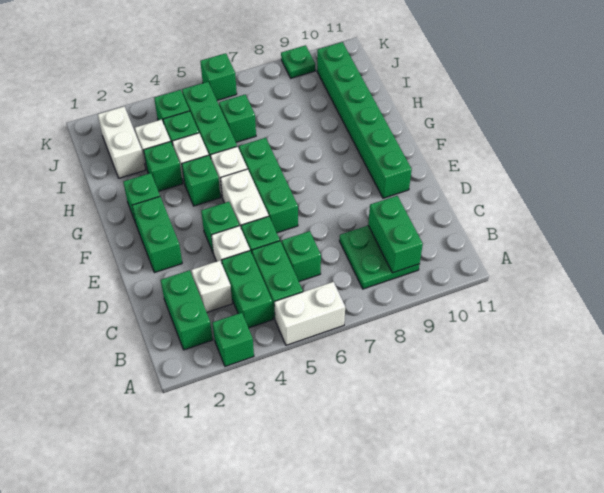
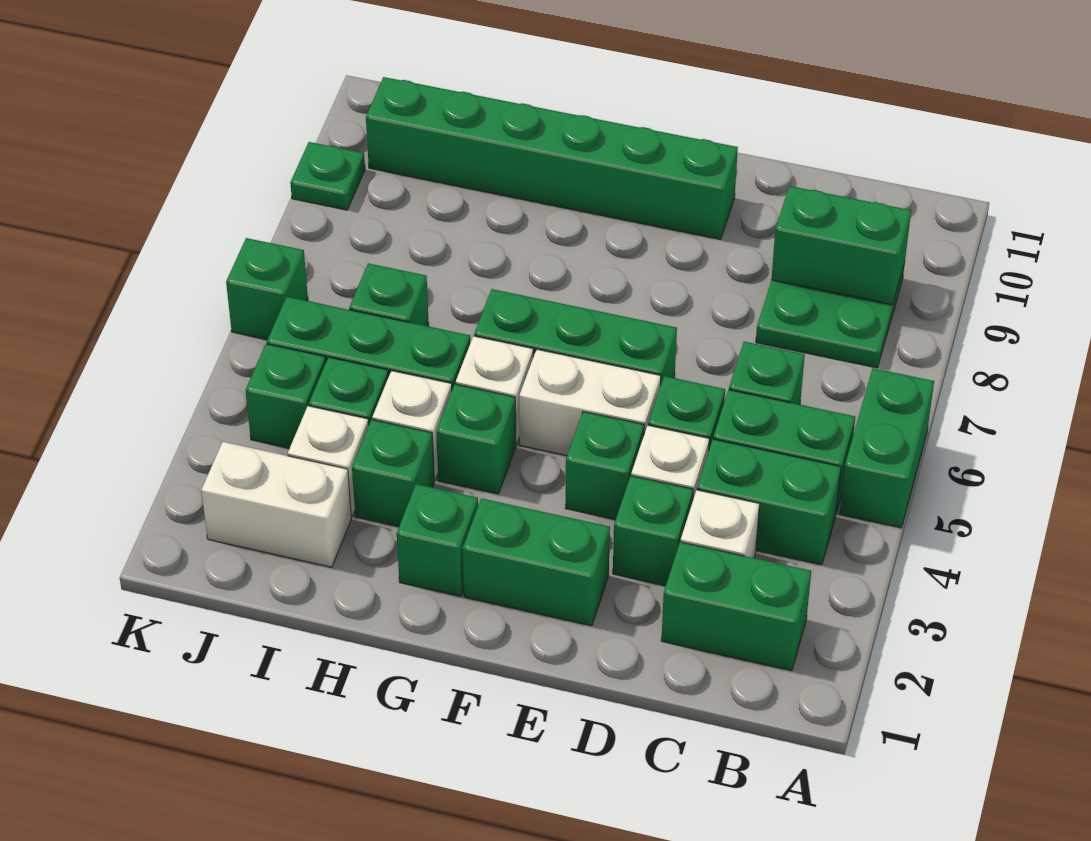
green brick A3 level 1 -> green brick D3 level 1
white brick A5:A6 level 1 -> green brick A5:A6 level 1

